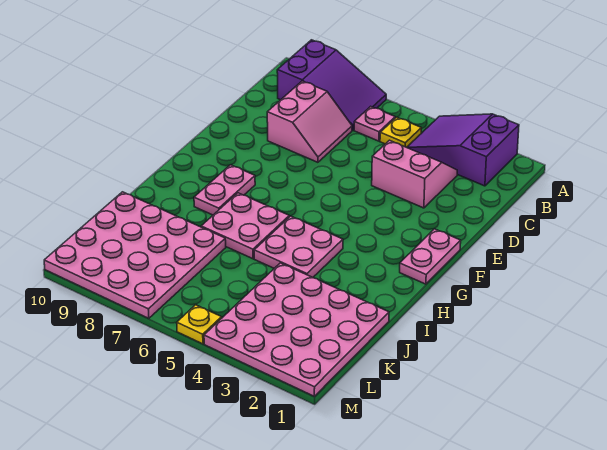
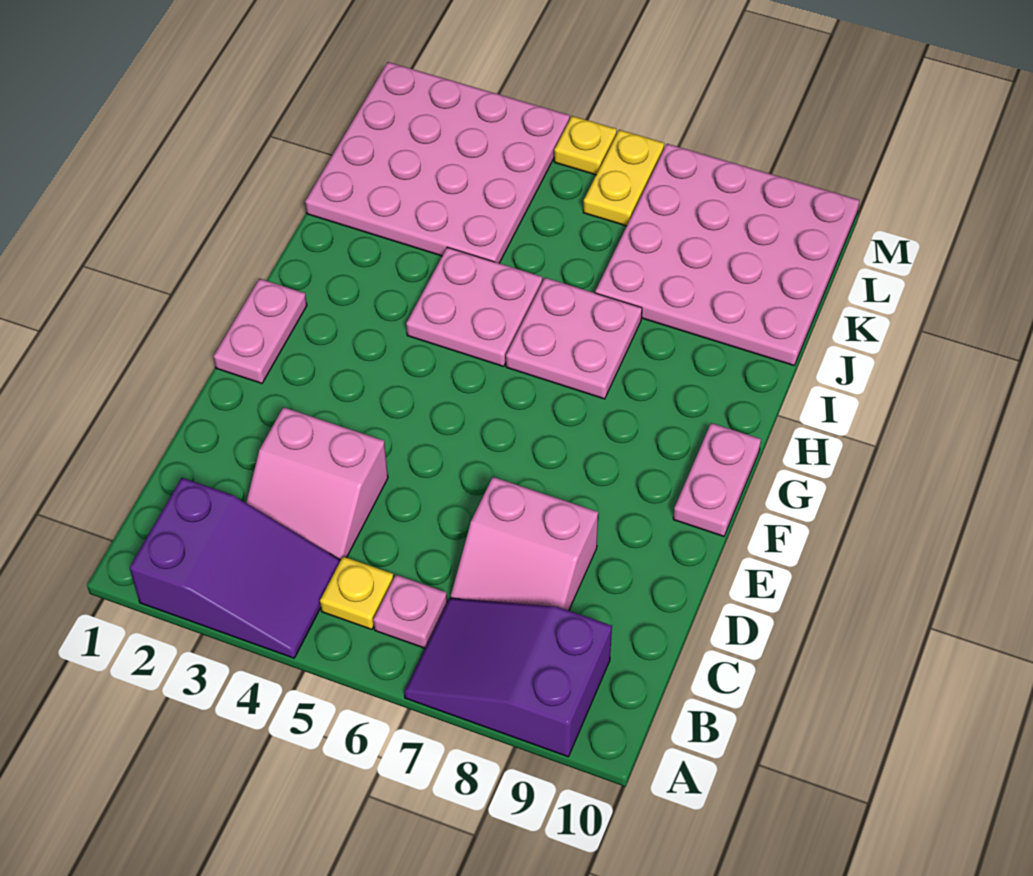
pink slope C7:D8 level 1 top 8 -> pink slope C7:D8 level 1 top D
pink plate G8:H8 level 1 -> pink plate F10:G10 level 1
none -> yellow plate L6:M6 level 1

